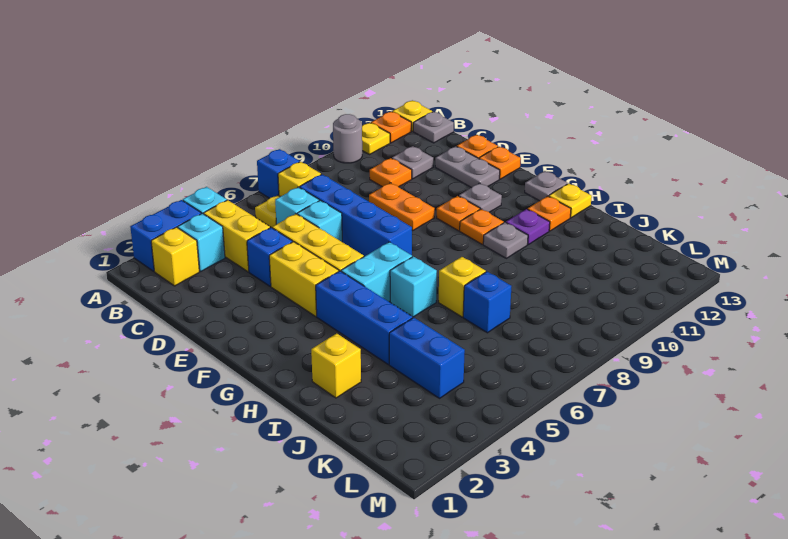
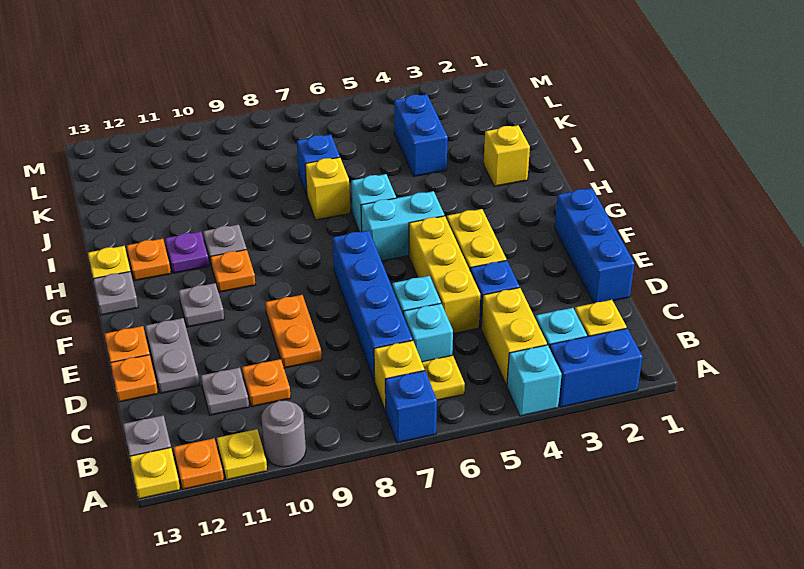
orange plate F10 level 1 -> none
blue brick G4:I4 level 1 -> blue brick D1:F1 level 1

